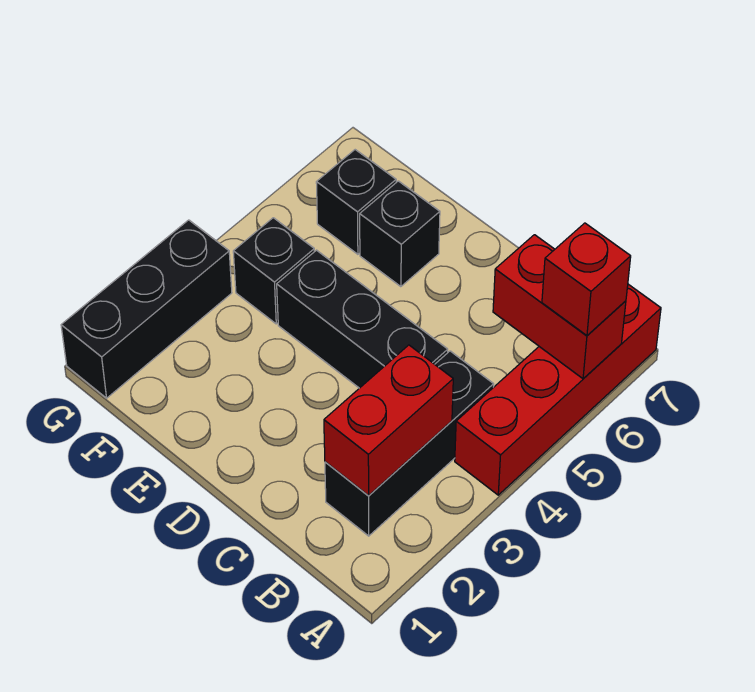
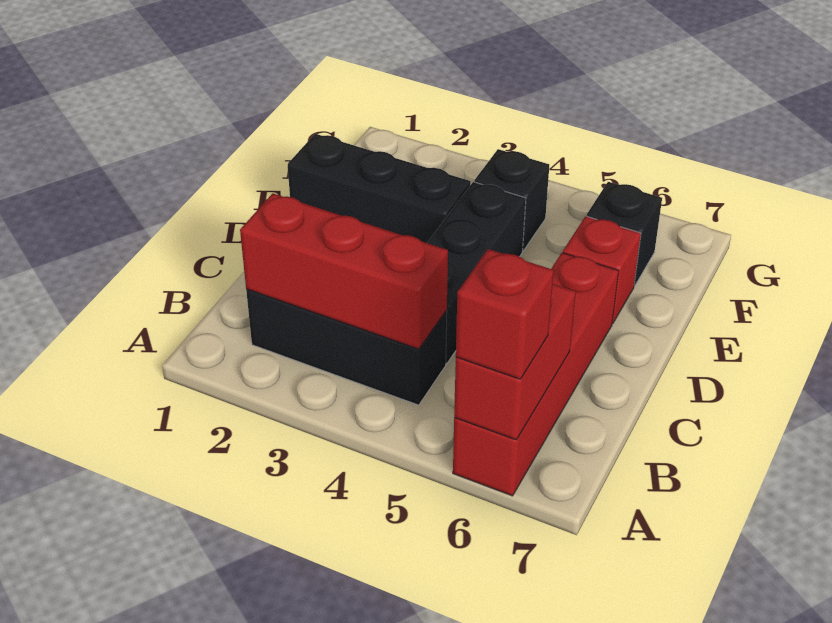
red brick A4:A7 level 1 -> red brick A6:D6 level 1
red brick B2:B3 level 2 -> red brick B2:B4 level 2
black brick E6 level 1 -> red brick E6 level 1
black brick G1:G3 level 1 -> black brick E1:E3 level 1

